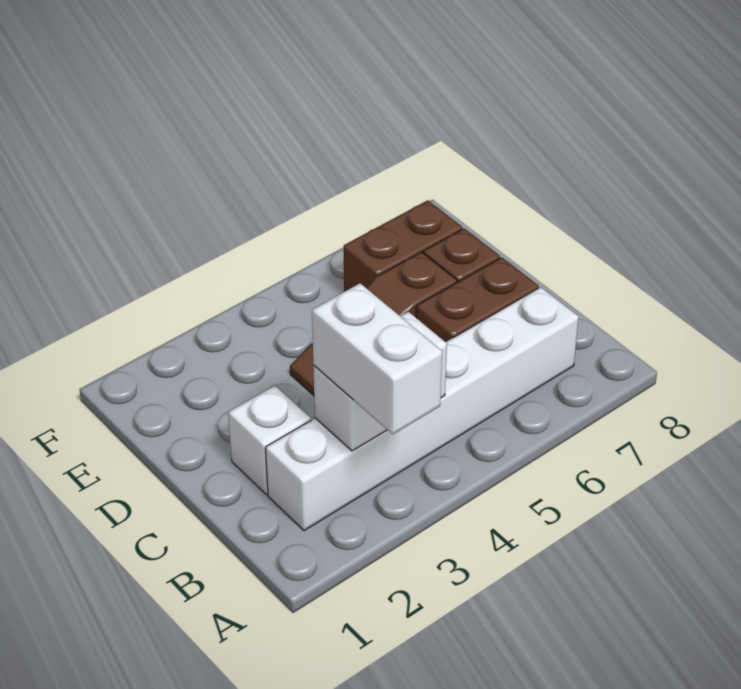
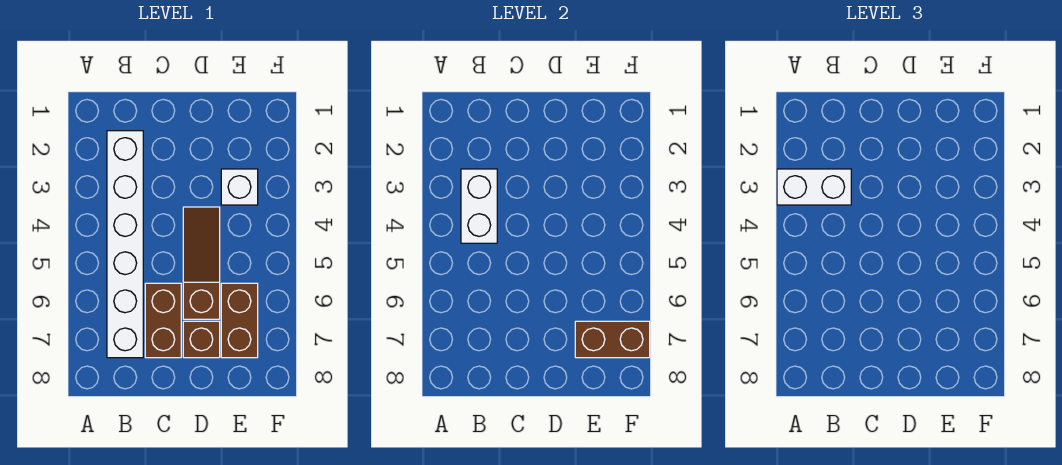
white brick C2 level 1 -> white brick E3 level 1
none -> brown brick E7:F7 level 2

